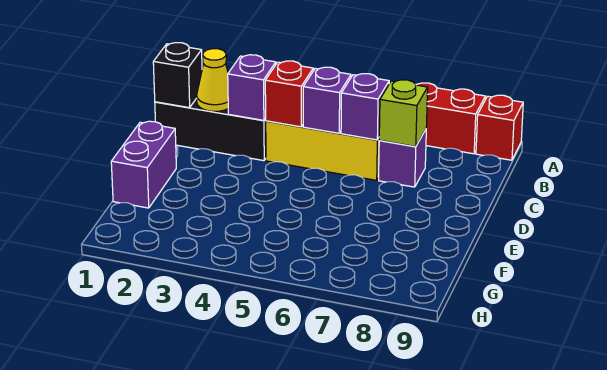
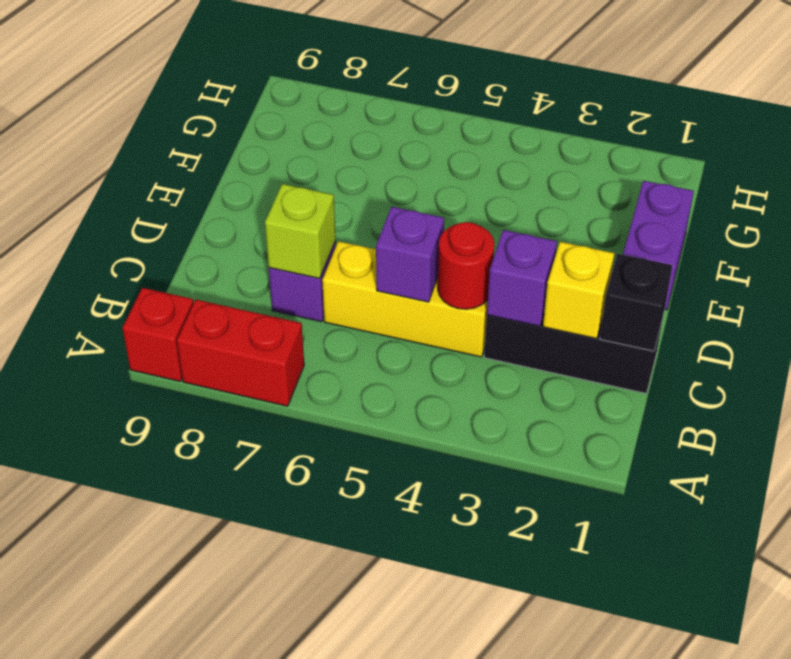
yellow cone C2 level 2 -> yellow brick C2 level 2
red brick C4 level 2 -> red round brick C4 level 2
purple brick C6 level 2 -> none

